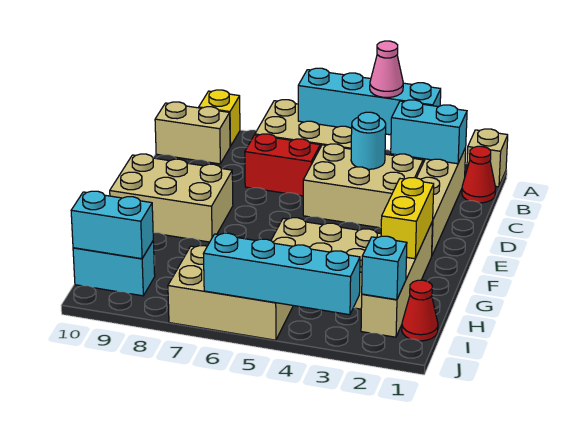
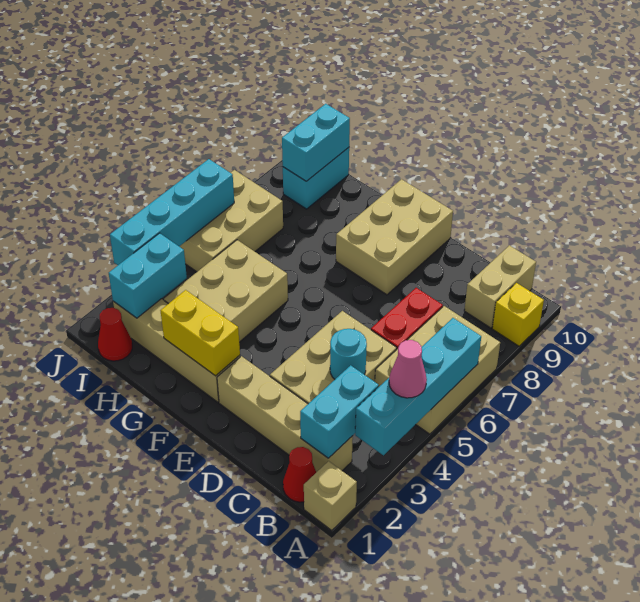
cyan brick I2 level 2 -> cyan brick I2:I3 level 2

